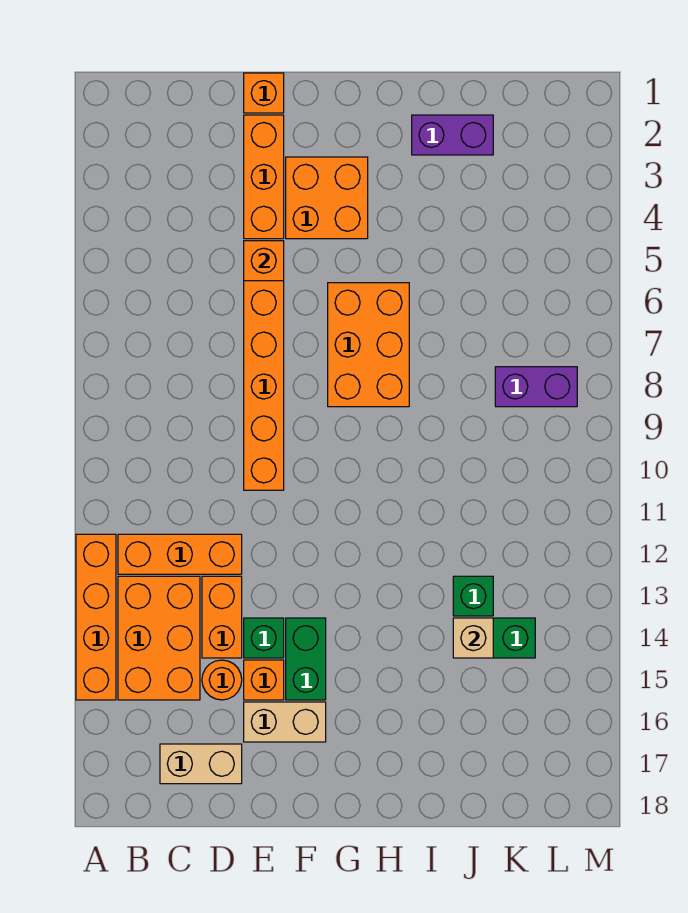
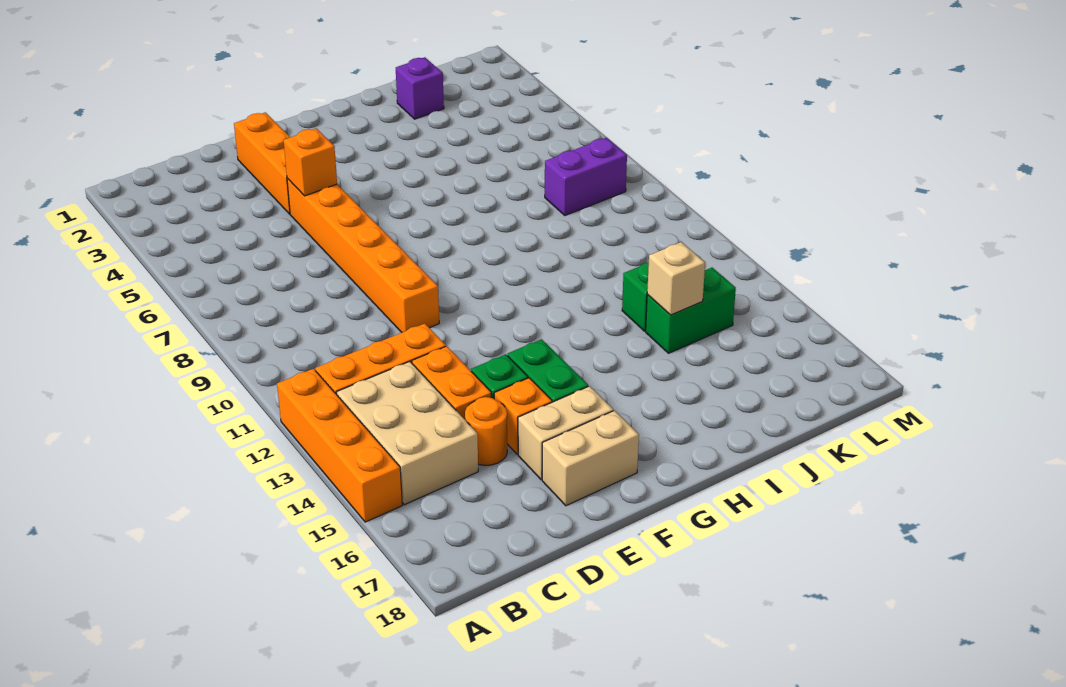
orange brick B13:C15 level 1 -> tan brick B13:C15 level 1
tan brick C17:D17 level 1 -> tan brick E17:F17 level 1
orange brick E1 level 1 -> none
orange brick F3:G4 level 1 -> none
orange brick G6:H8 level 1 -> none
purple brick I2:J2 level 1 -> purple brick J2 level 1

